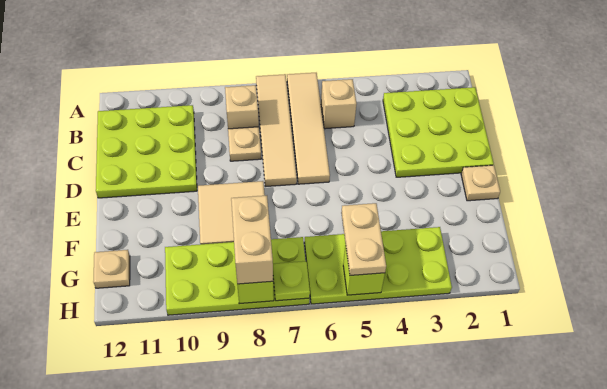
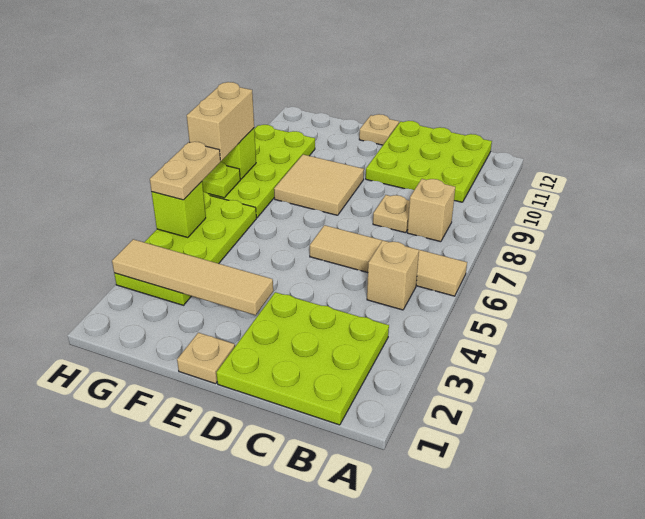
tan tile A7:D7 level 1 -> tan tile E3:H3 level 2
tan plate G5:H5 level 3 -> tan plate H5:H6 level 3
tan brick G8:H8 level 3 -> tan brick H7:H8 level 3
tan plate G12 level 1 -> tan plate E12 level 1

